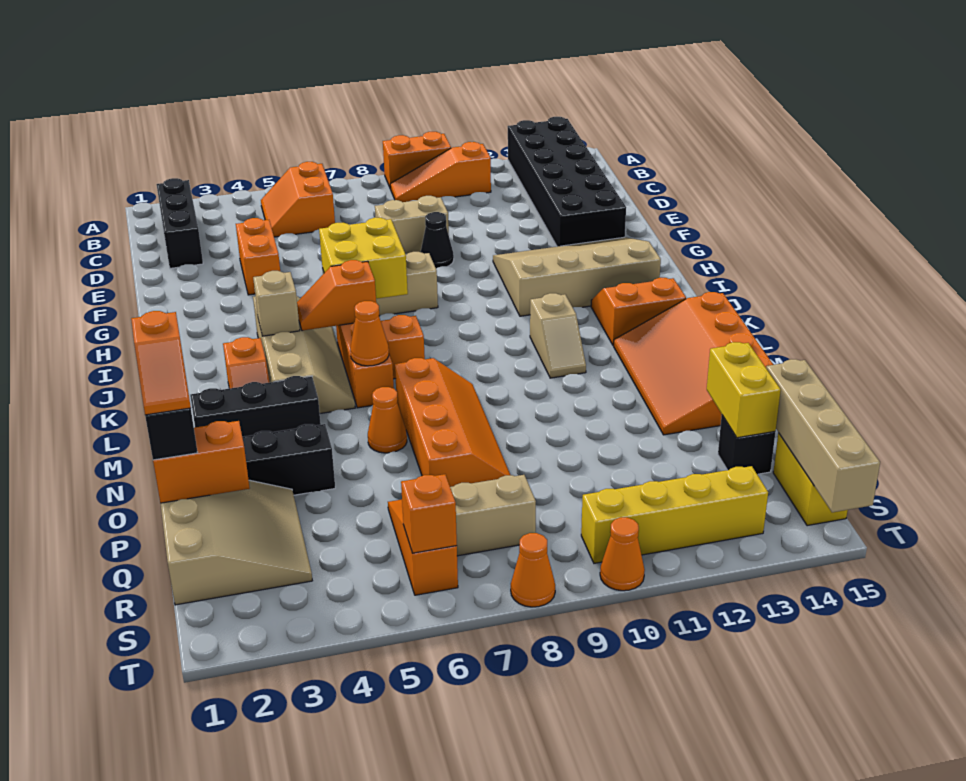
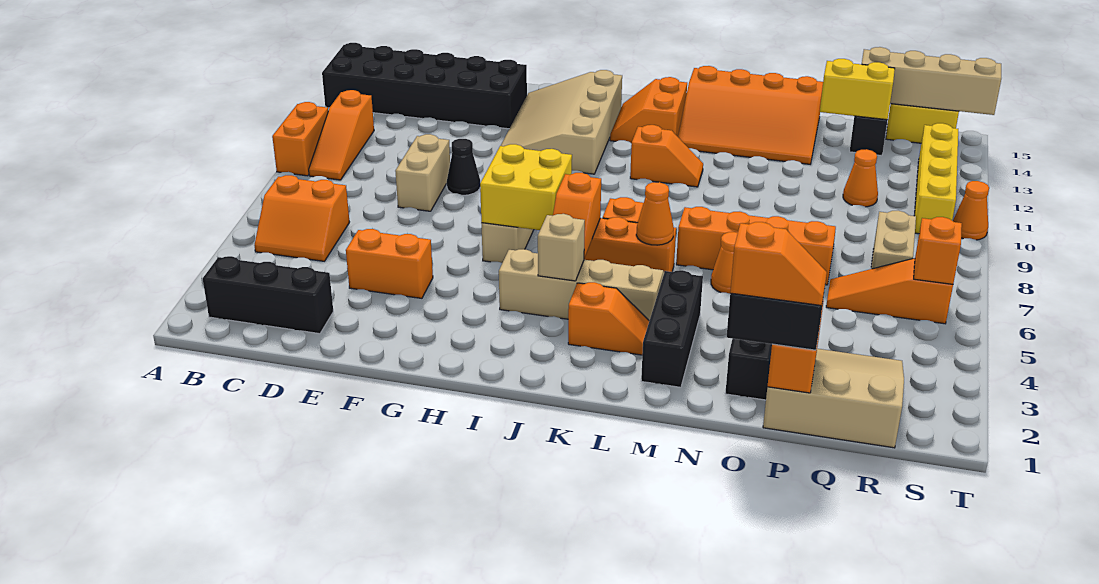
tan slope K11:L11 level 1 top K -> orange slope K11:L11 level 1 top K
orange cone T8 level 1 -> orange cone Q11 level 1

